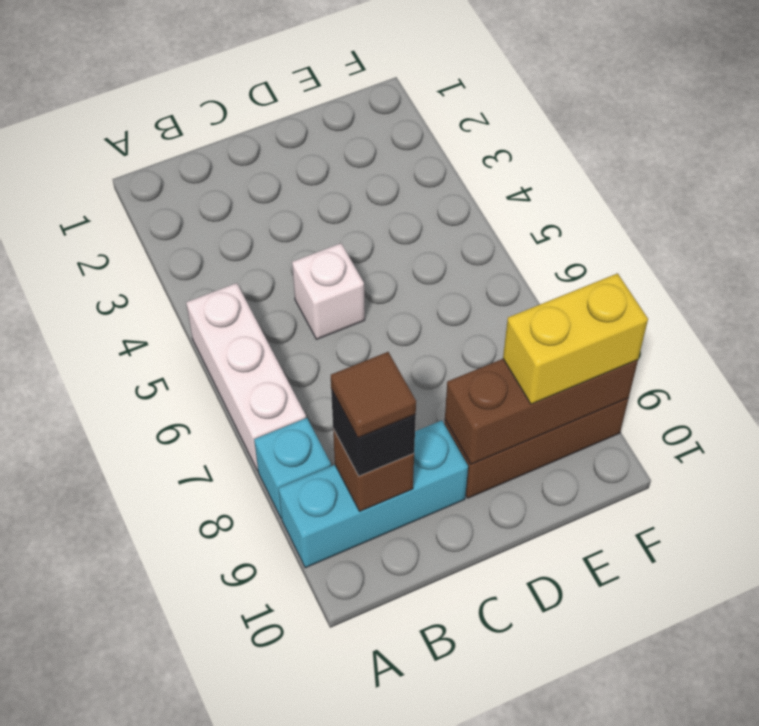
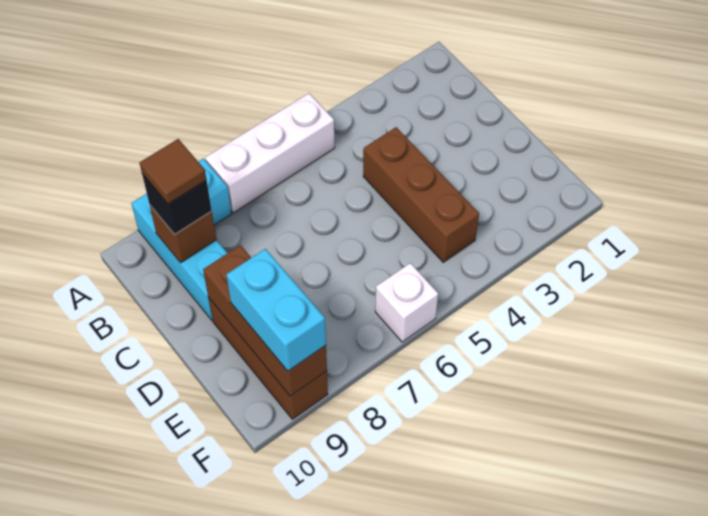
none -> brown brick C4:E4 level 1
white brick C5 level 1 -> white brick F6 level 1
yellow brick E9:F9 level 3 -> cyan brick E9:F9 level 3

